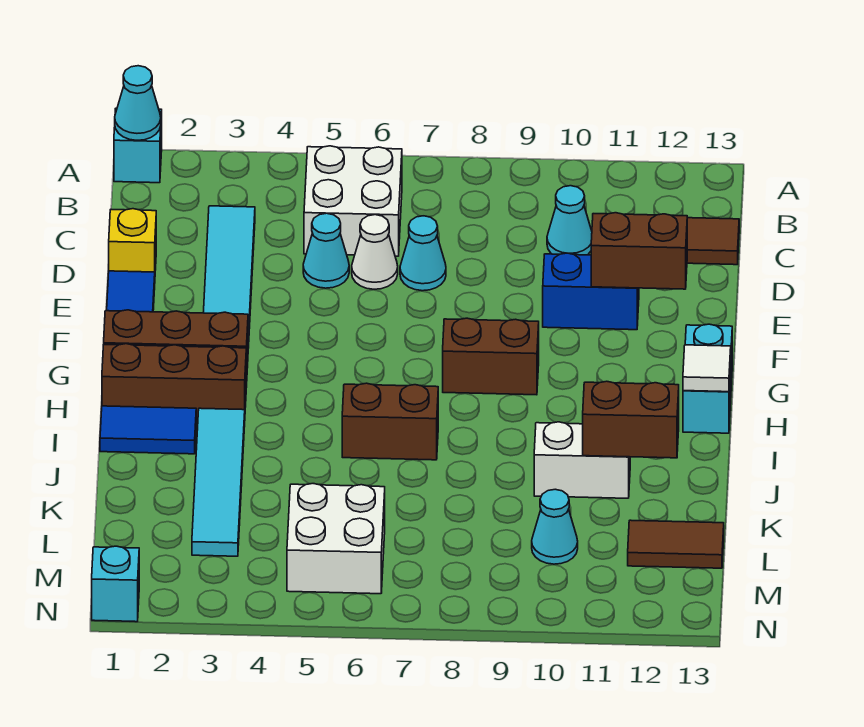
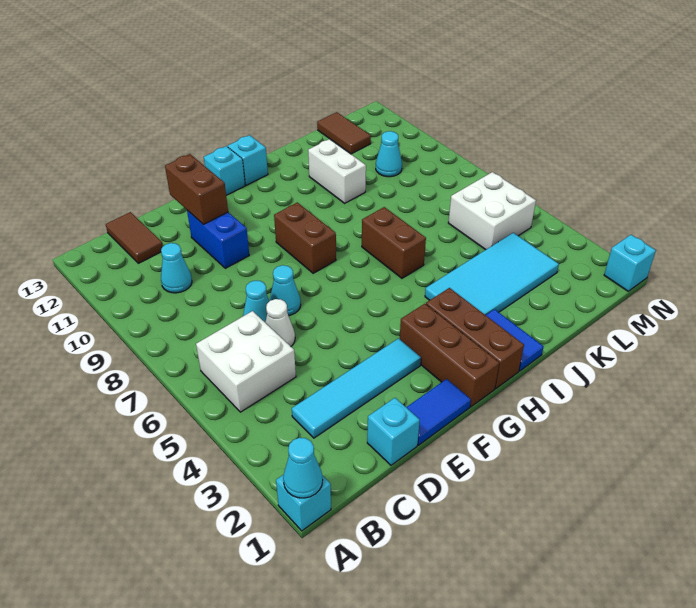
yellow brick D1 level 1 -> cyan brick D1 level 1
cyan cone D5 level 1 -> cyan cone E7 level 1
white tile H13 level 2 -> none
cyan tile I3:L3 level 1 -> cyan tile I3:L4 level 1
brown brick J11:J12 level 2 -> none

